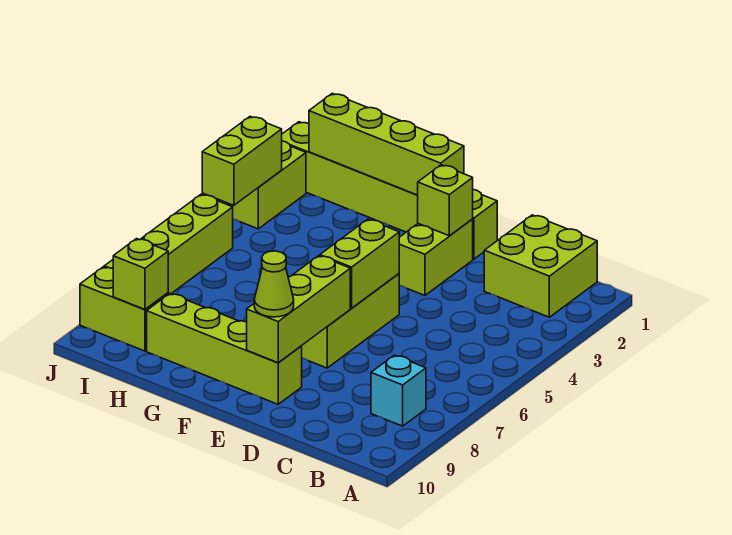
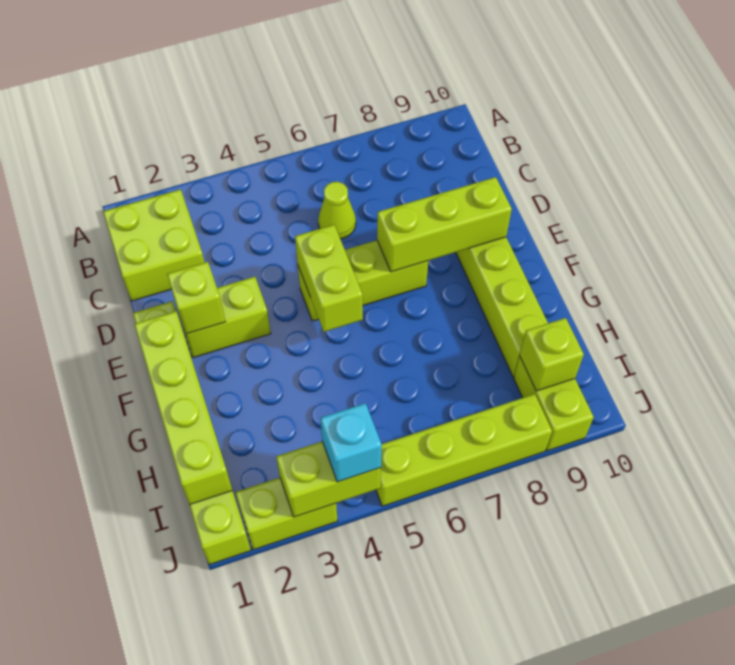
cyan brick B8 level 1 -> cyan brick J4 level 3
lime brick E5:E6 level 2 -> lime brick E5:F5 level 2
lime cone E9 level 3 -> lime cone C6 level 1

